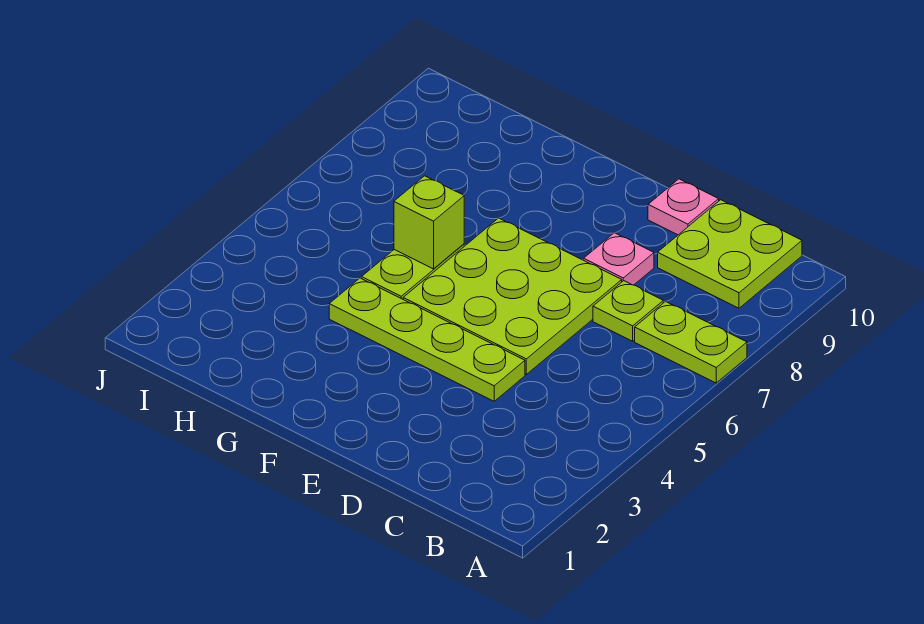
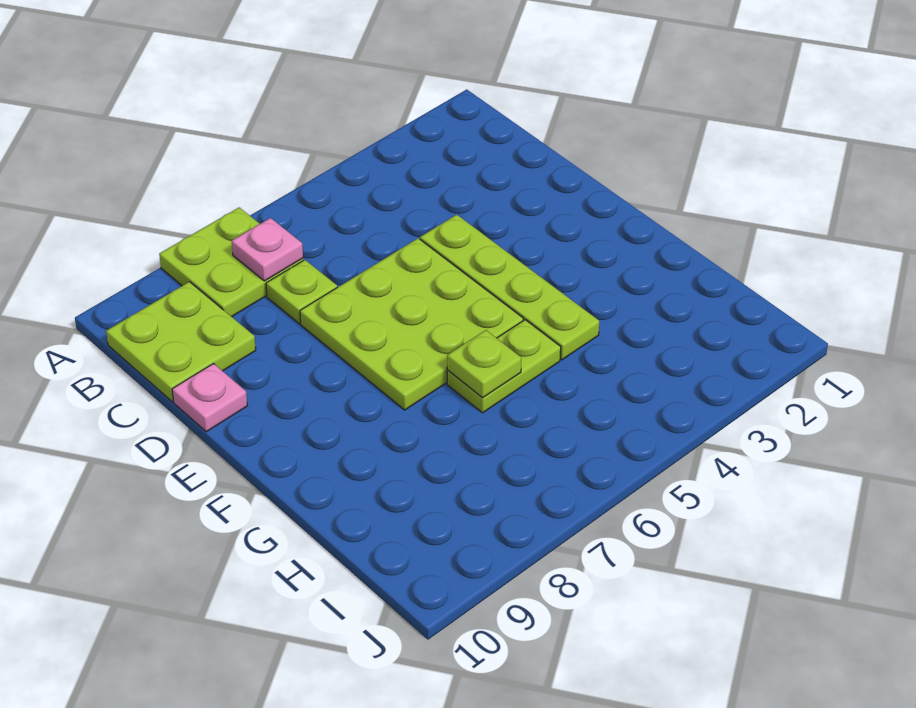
lime plate A7:B7 level 1 -> lime plate A7:B8 level 1
pink plate D8 level 1 -> pink plate B7 level 2
lime brick G6 level 2 -> lime plate G6 level 2

